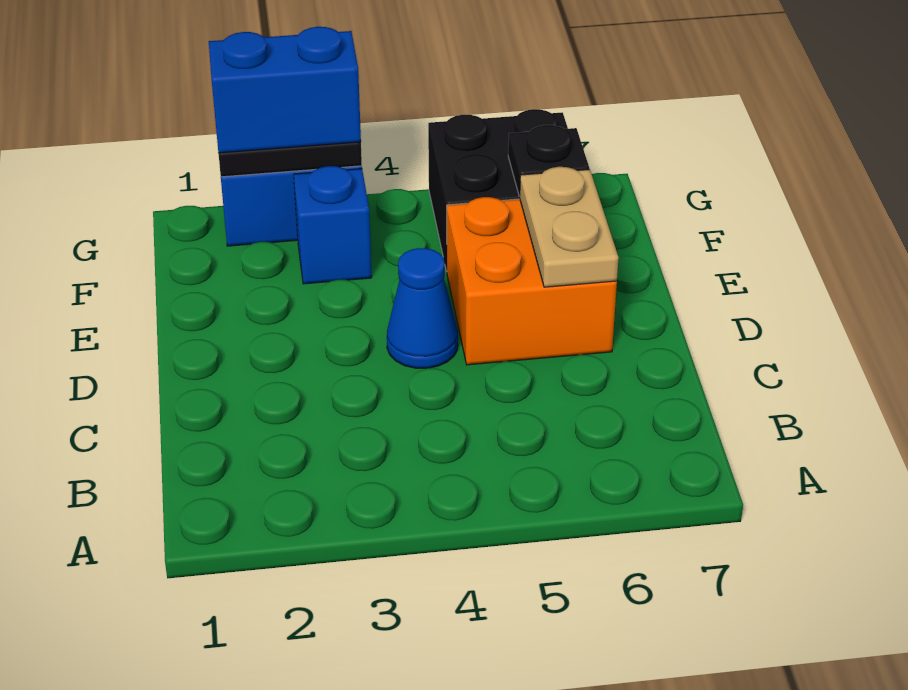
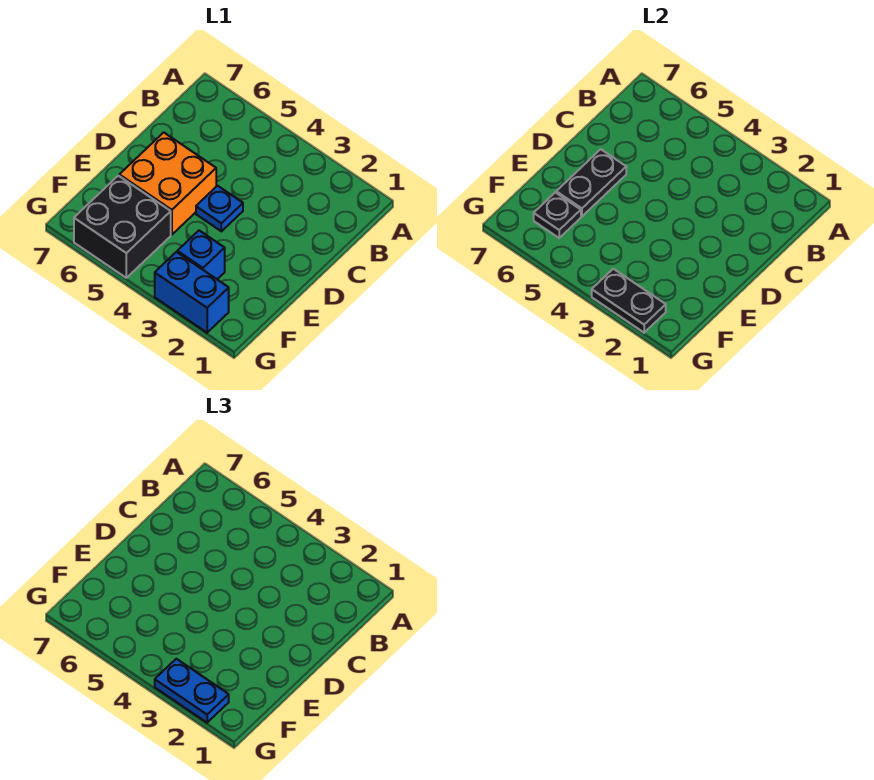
blue cone D4 level 1 -> blue plate D4 level 1
tan plate D6:E6 level 2 -> black plate D6:E6 level 2
blue brick G2:G3 level 3 -> blue plate G2:G3 level 3

